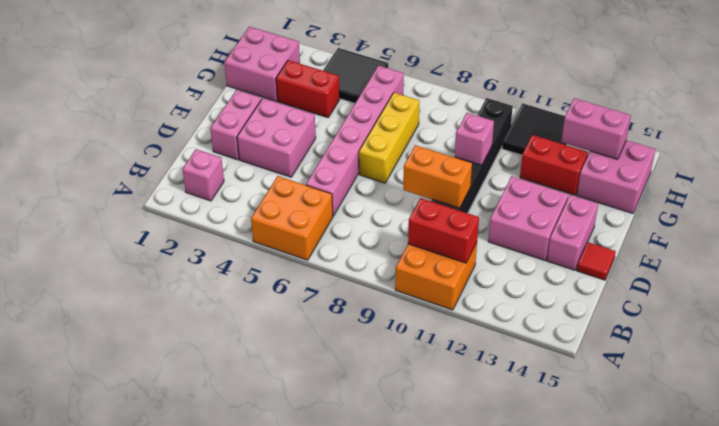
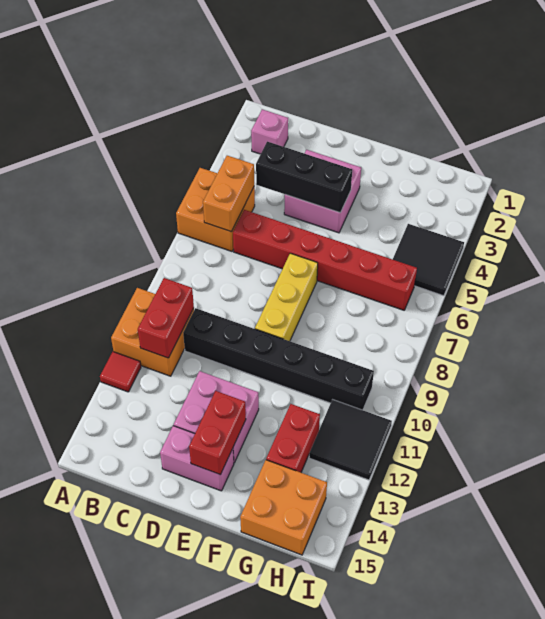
none -> black brick C4:E4 level 2
pink brick C6:H6 level 1 -> red brick C6:H6 level 1
pink brick D2:E2 level 1 -> none
orange brick D9:D10 level 2 -> orange brick B5:B6 level 2
red tile D15 level 1 -> red tile A12 level 1
yellow brick E7:G7 level 1 -> yellow brick E7:E9 level 1
pink brick F10 level 2 -> none
pink brick G1:H2 level 1 -> none
red brick G3:G4 level 1 -> red brick E13:E14 level 2
pink brick G14:H15 level 1 -> orange brick G14:H15 level 1
pink brick H13:H14 level 2 -> none

